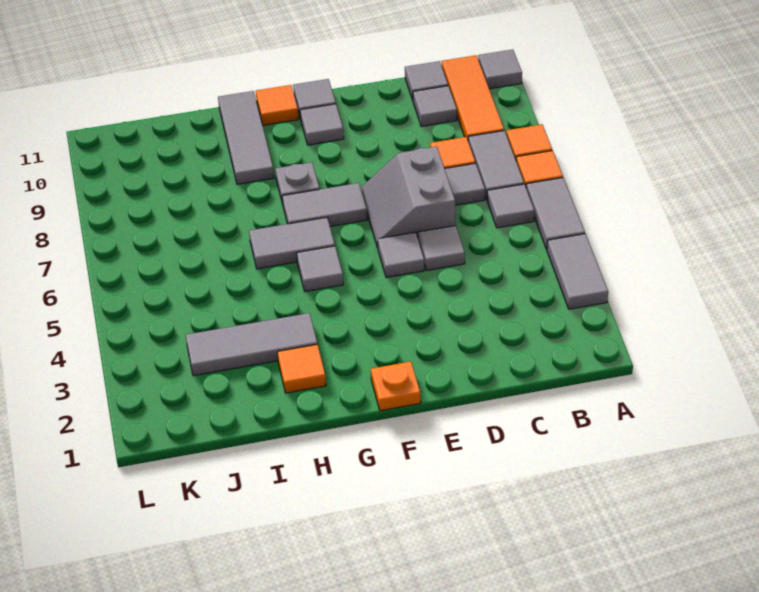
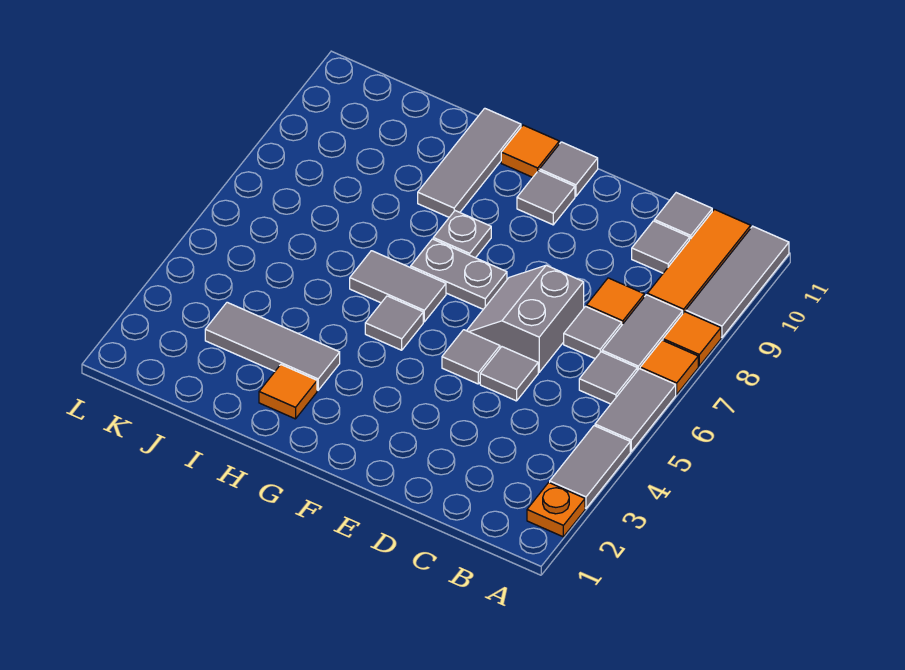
grey tile A11 level 1 -> grey tile A9:A11 level 1
orange plate F1 level 1 -> orange plate A2 level 1
grey tile F7:G7 level 1 -> grey plate F7:G7 level 1

